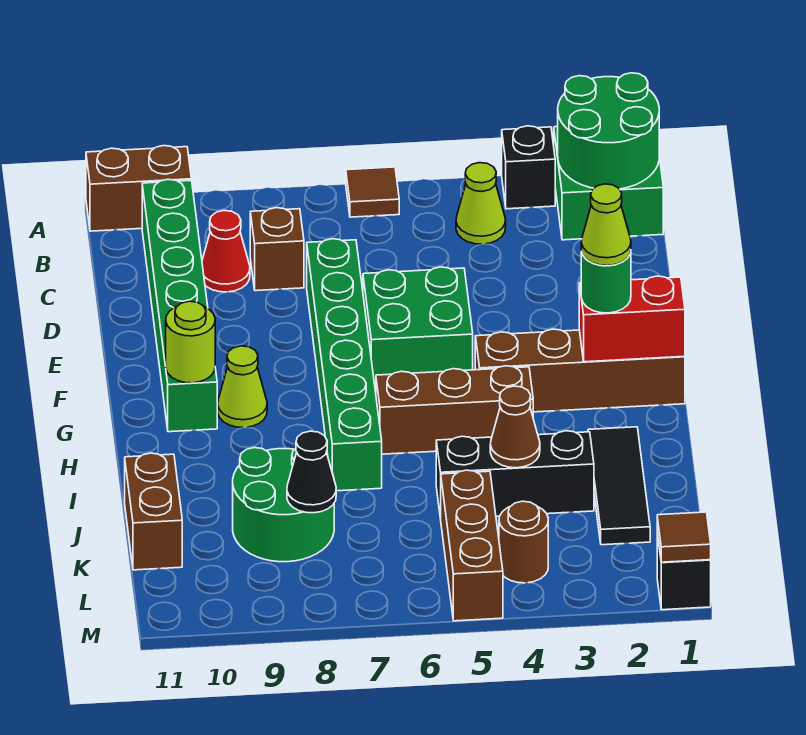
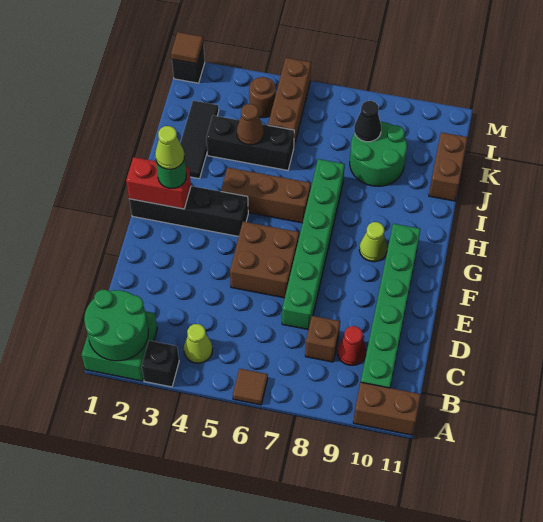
green brick E5:F6 level 1 -> brown brick E5:F6 level 1
brown brick G1:G4 level 1 -> black brick G1:G4 level 1
lime round brick G10 level 2 -> none

